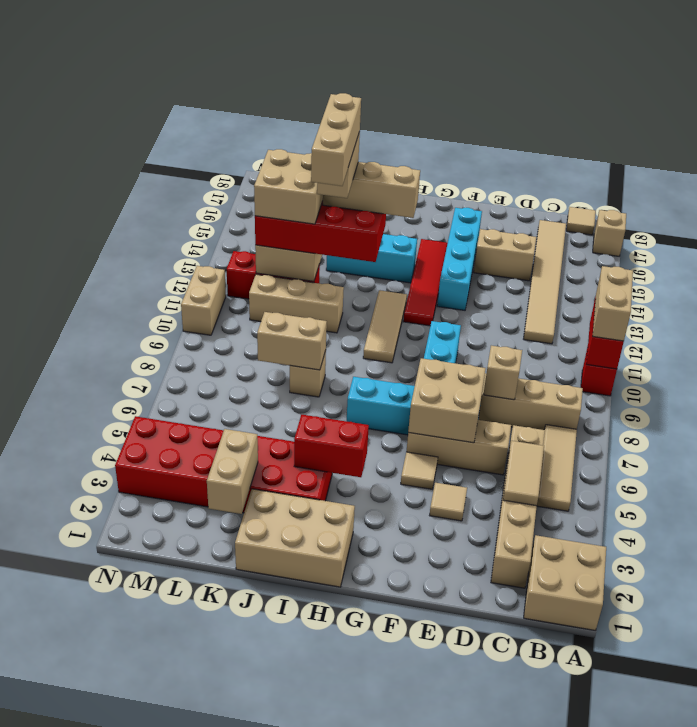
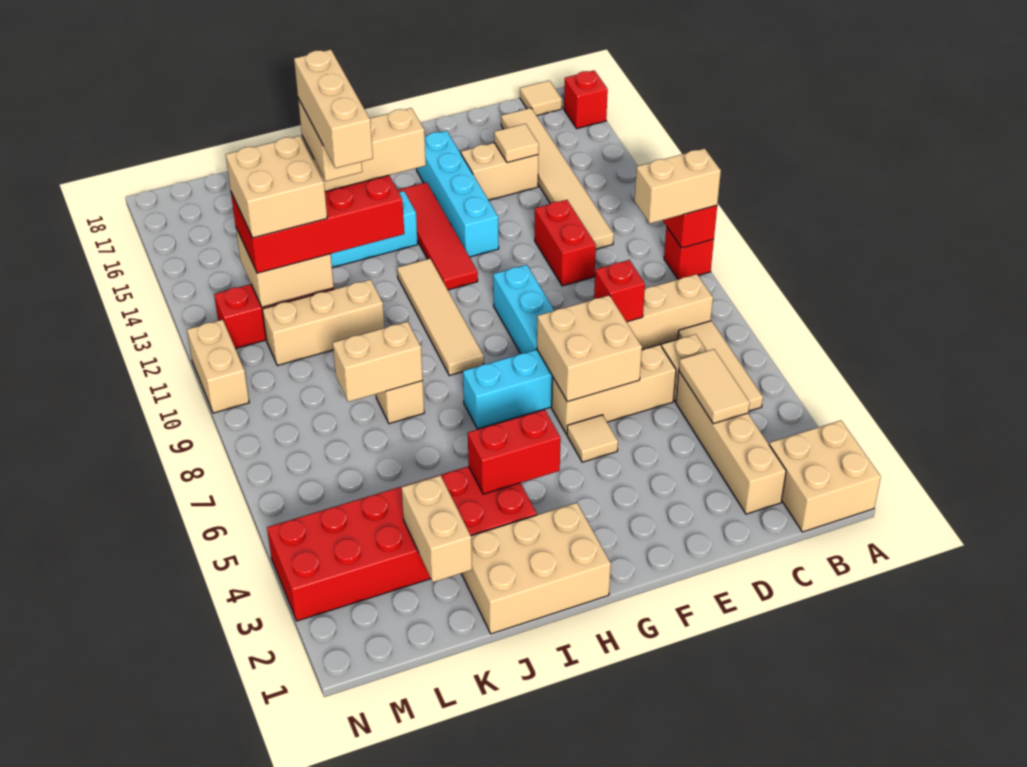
tan brick A10:A11 level 3 -> tan brick A10:B10 level 3
tan brick A17 level 1 -> red brick A17 level 1
tan brick D8 level 2 -> red brick D8 level 2
none -> red brick D11:D12 level 1
tan tile E4 level 1 -> tan tile D15 level 2
tan tile H10:H12 level 1 -> tan tile H9:H12 level 1

